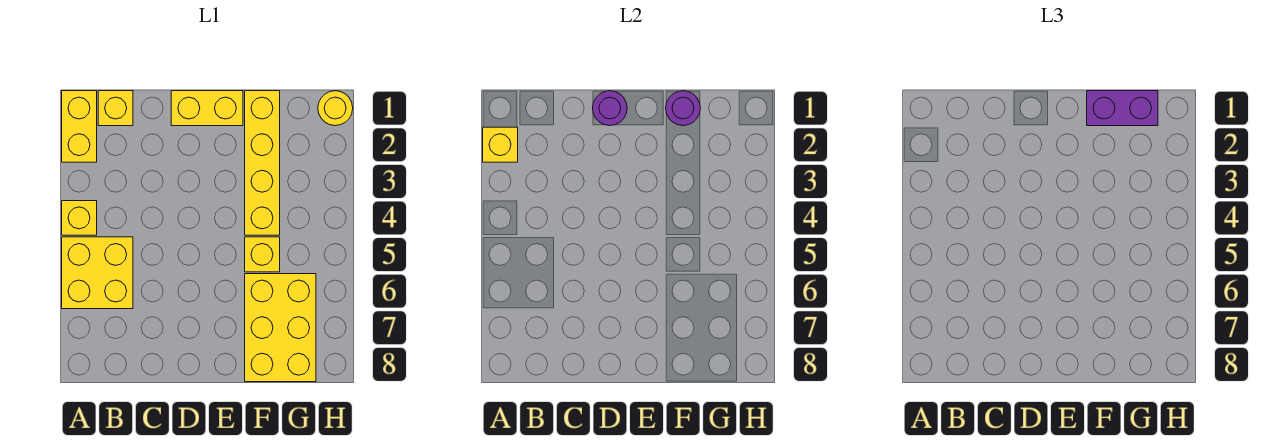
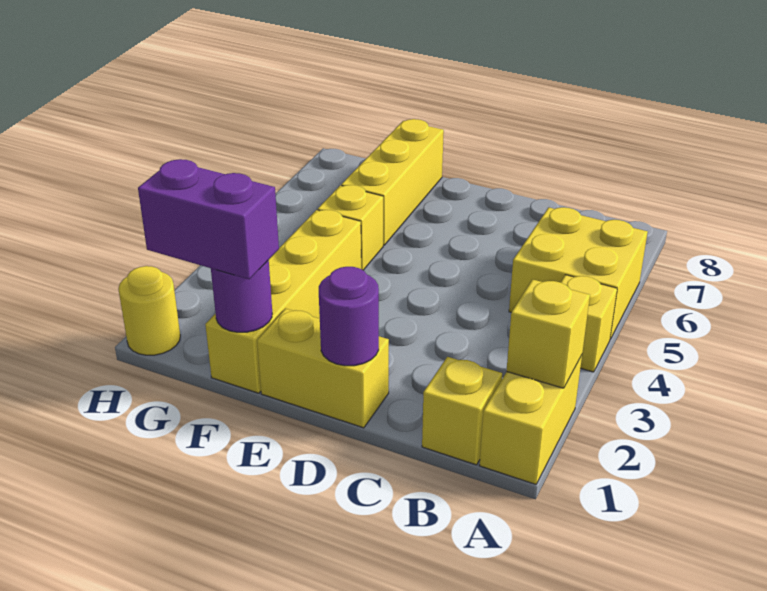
yellow brick F6:G8 level 1 -> yellow brick F6:F8 level 1

